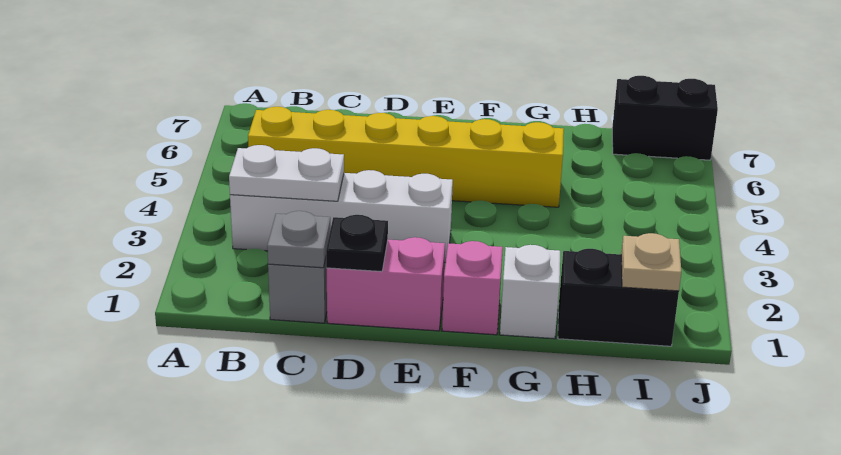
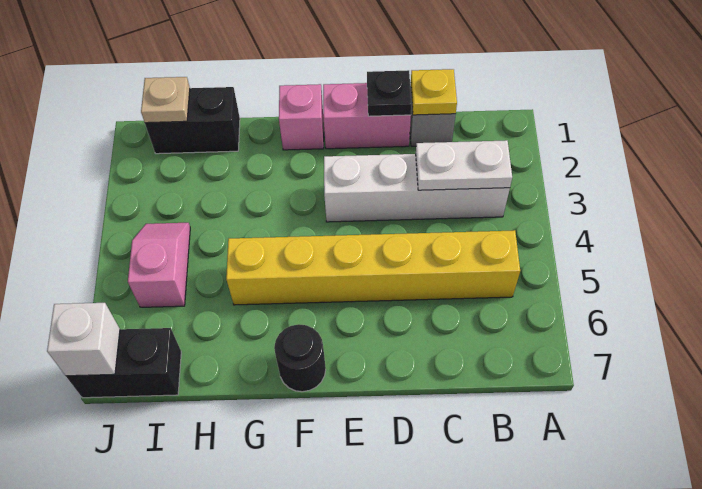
grey plate C1 level 2 -> yellow plate C1 level 2
none -> black round brick F7 level 1
white brick G1 level 1 -> white brick J7 level 2
none -> pink slope I4:I5 level 1 top 5

